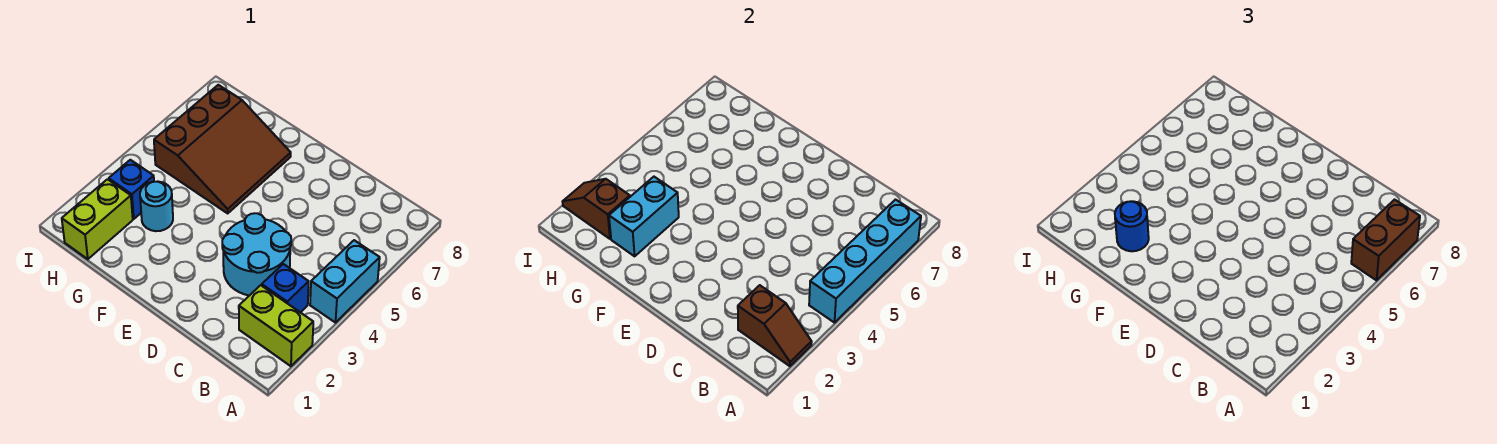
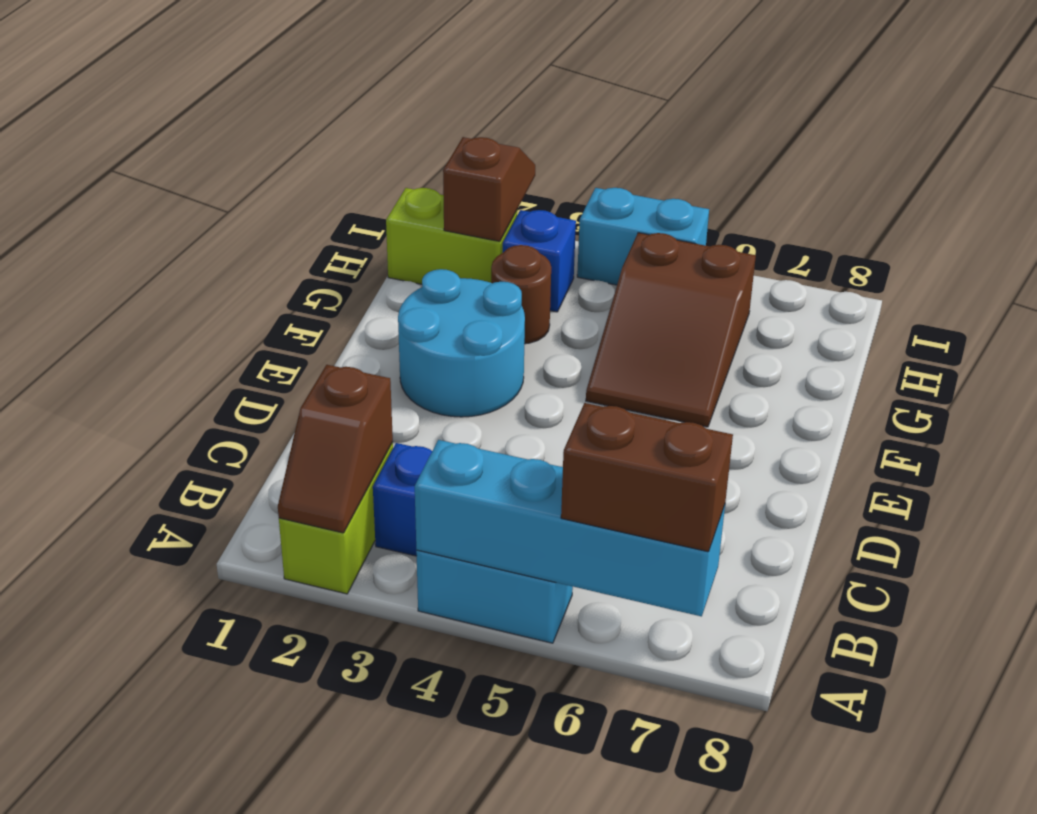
cyan round brick C3:D4 level 1 -> cyan round brick E2:F3 level 1
brown slope F5:H7 level 1 top H -> brown slope F5:H6 level 1 top H
cyan brick G2:G3 level 2 -> cyan brick I4:I5 level 1
blue round brick G2 level 3 -> none
cyan round brick G3 level 1 -> brown round brick G3 level 1

